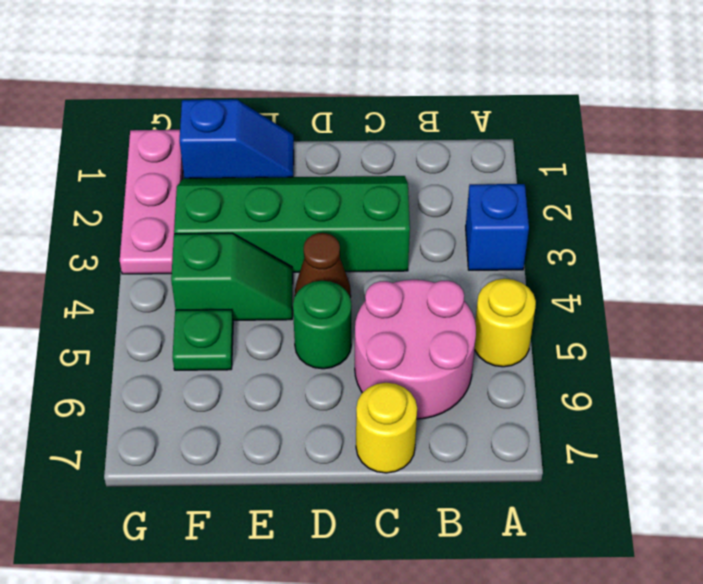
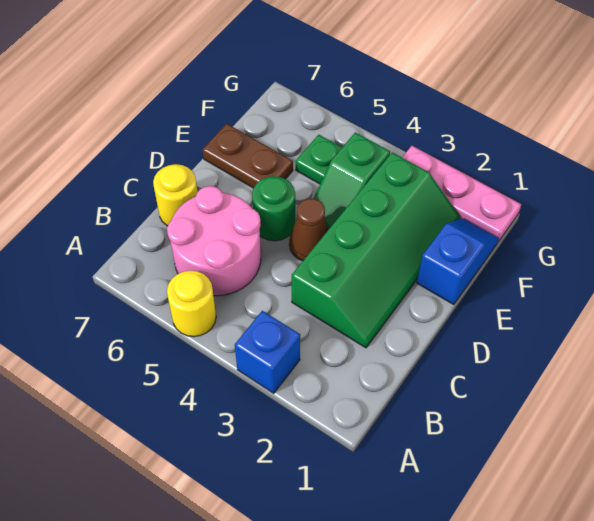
blue slope E1:F1 level 1 top F -> blue slope E1:F1 level 1 top E
none -> brown plate E6:E7 level 1

